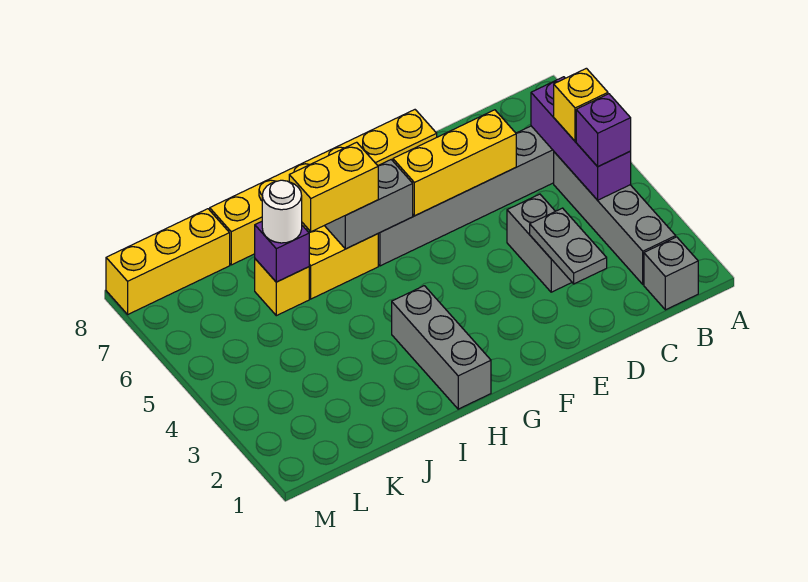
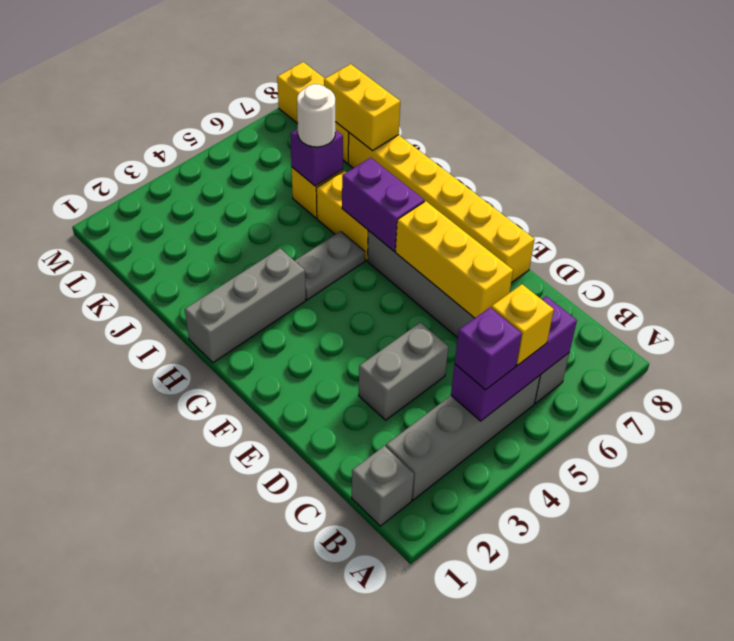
grey plate D2:D3 level 2 -> grey plate H4:H5 level 1
grey brick G6:H6 level 2 -> purple brick G6:H6 level 2
yellow brick H6:I6 level 3 -> yellow brick J8:K8 level 2

